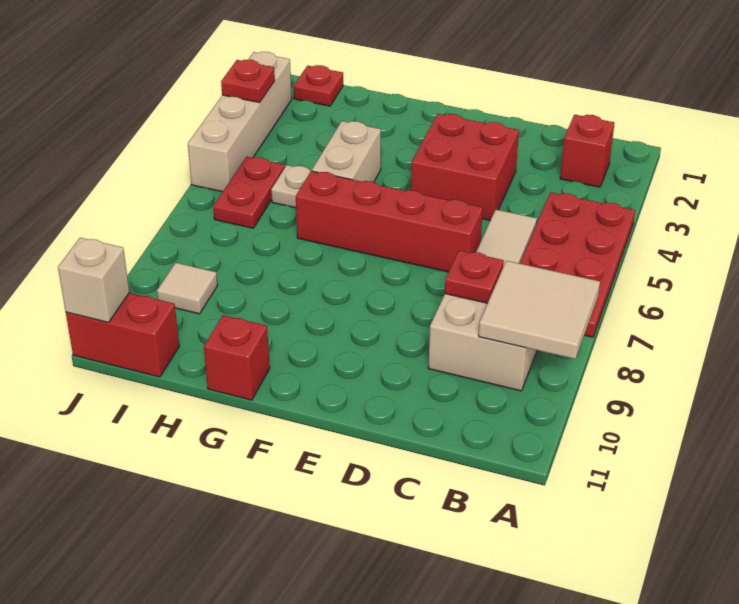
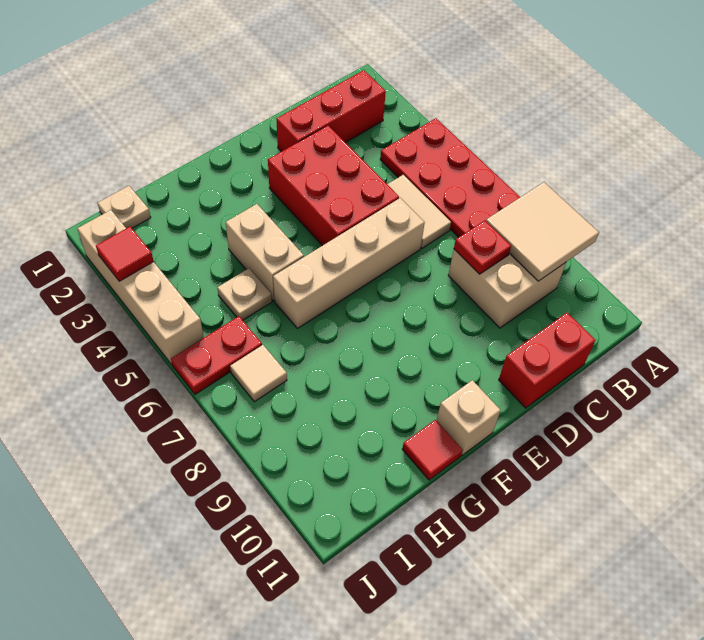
red brick B2 level 1 -> red brick B2:D2 level 1
red brick D3:E4 level 1 -> red brick D3:E5 level 1
red brick D6:G6 level 1 -> tan brick D6:G6 level 1
red brick G11 level 1 -> red tile G11 level 1
red plate I1 level 1 -> tan plate I1 level 1
red plate I5:I6 level 1 -> red plate I6:J6 level 1
tan tile I9 level 1 -> tan tile I7 level 1
red brick I11:J11 level 1 -> red brick C11:D11 level 1
red plate J3 level 2 -> red tile J3 level 2
tan brick J11 level 2 -> tan brick F11 level 1

